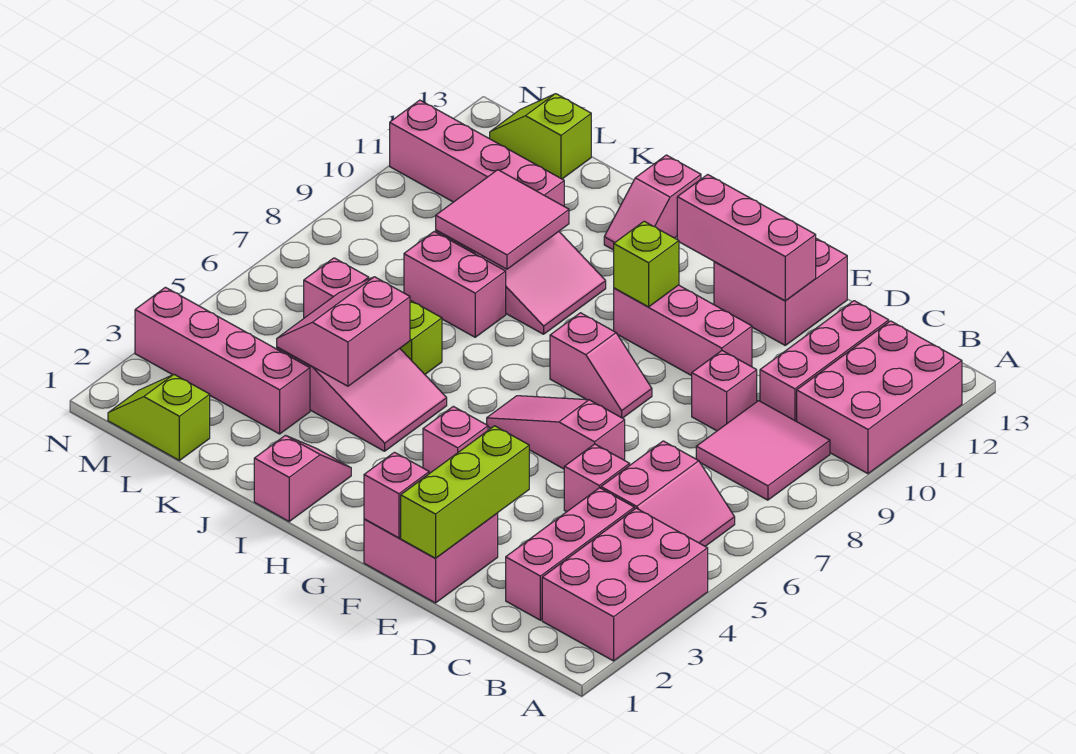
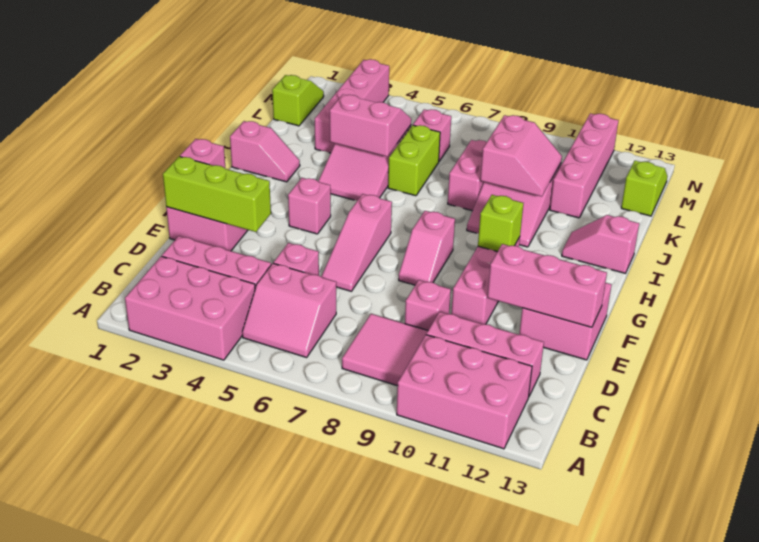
pink slope E6:G6 level 1 top E -> pink slope E6:G6 level 1 top G
pink brick E12:G12 level 2 -> pink brick E11:E13 level 2
pink tile J9:K10 level 2 -> pink slope J9:K10 level 2 top 9

